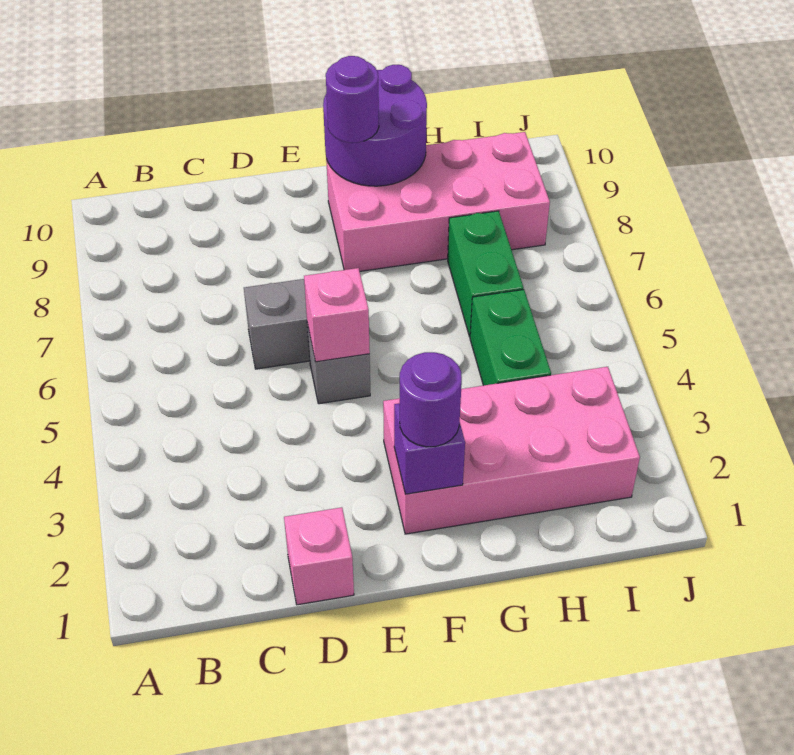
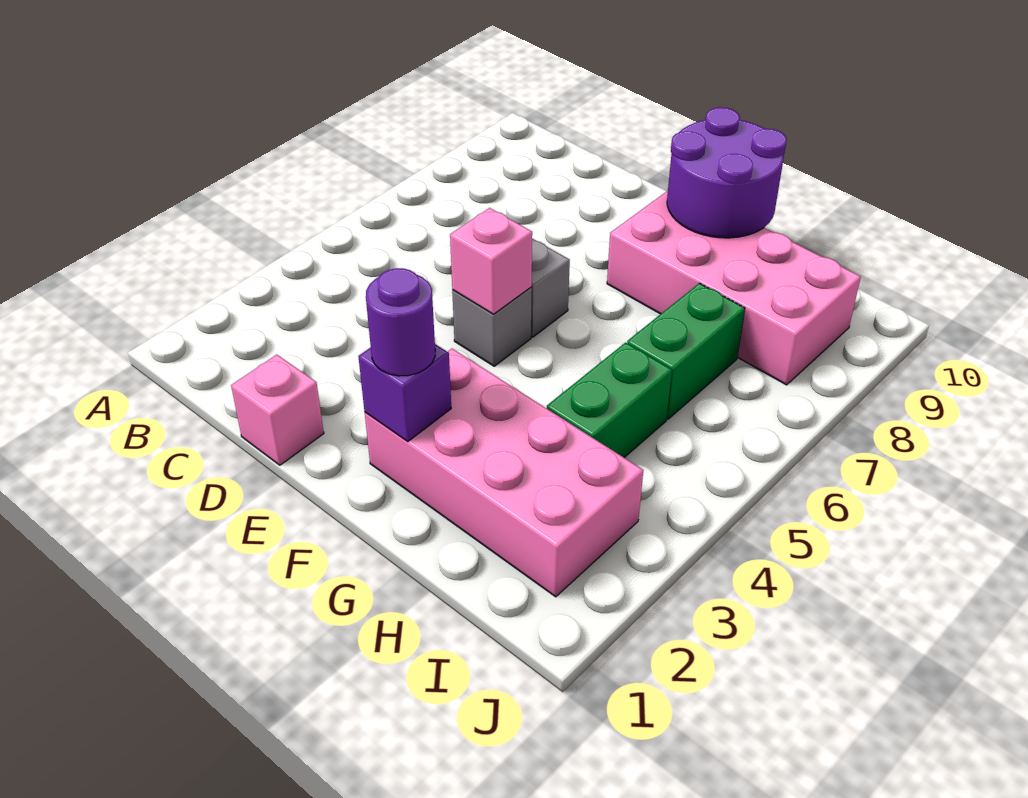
purple round brick F9 level 3 -> none

